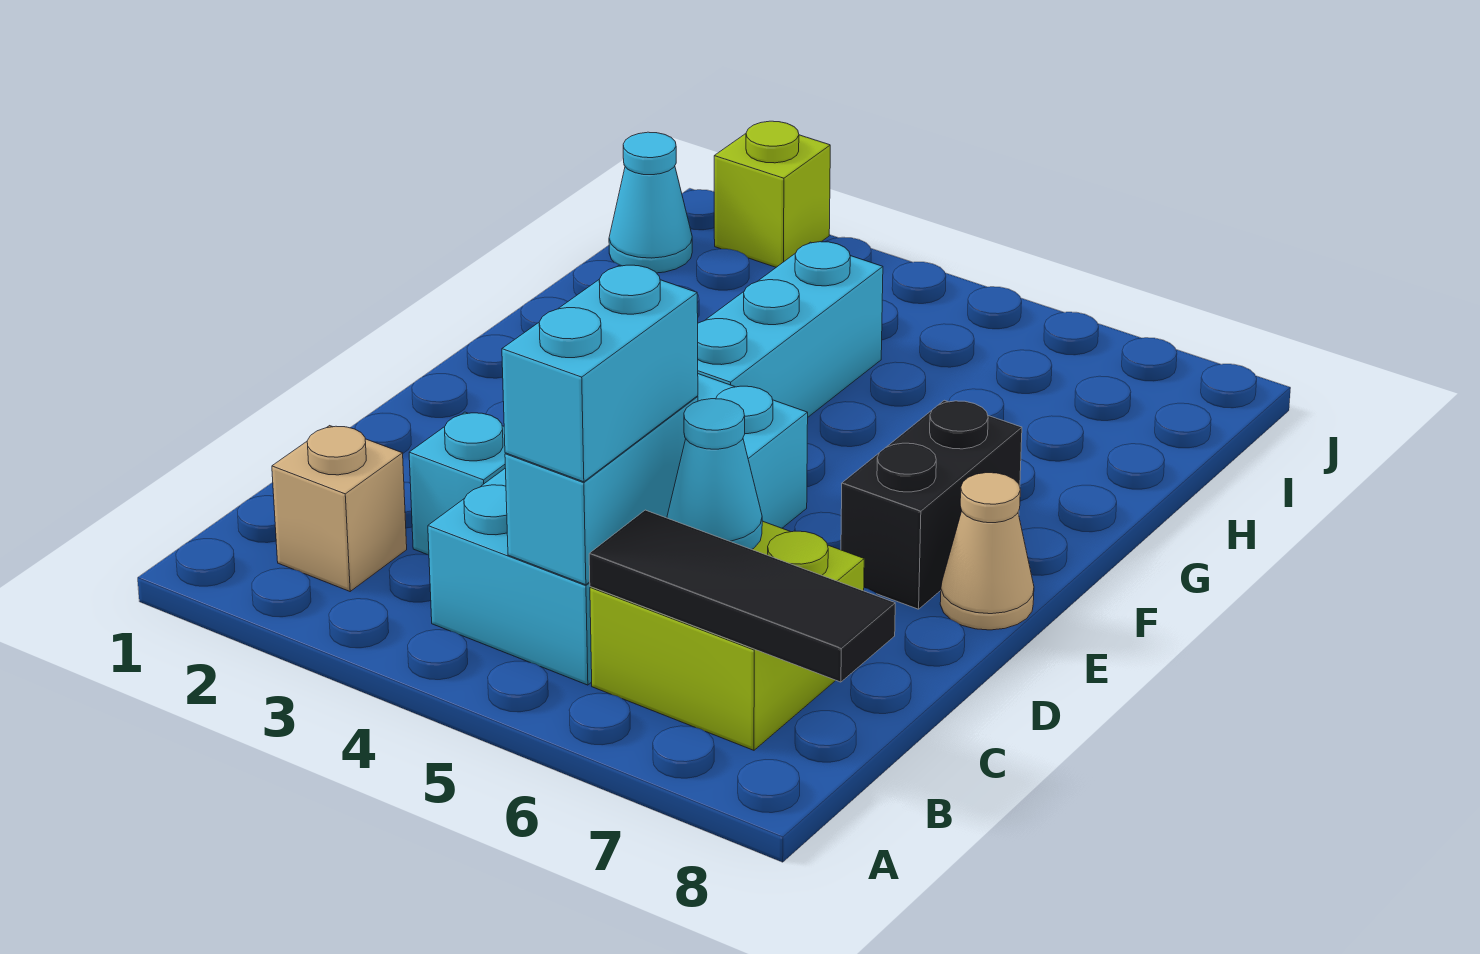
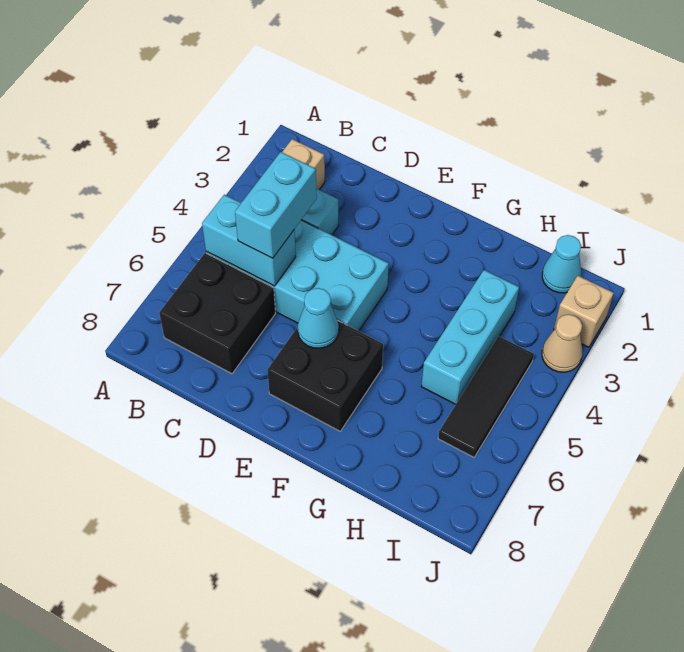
cyan brick B5:C5 level 3 -> cyan brick C4:C5 level 3
lime brick B6:C7 level 1 -> black brick B6:C7 level 1
black tile B6:B8 level 2 -> black tile I4:I6 level 1
cyan cone C6 level 2 -> cyan cone E6 level 2
black brick E7:F7 level 1 -> black brick E6:F7 level 1
tan cone E8 level 1 -> tan cone J3 level 1
cyan brick F4:H4 level 1 -> cyan brick H3:H5 level 1
lime brick J2 level 1 -> tan brick J2 level 1

